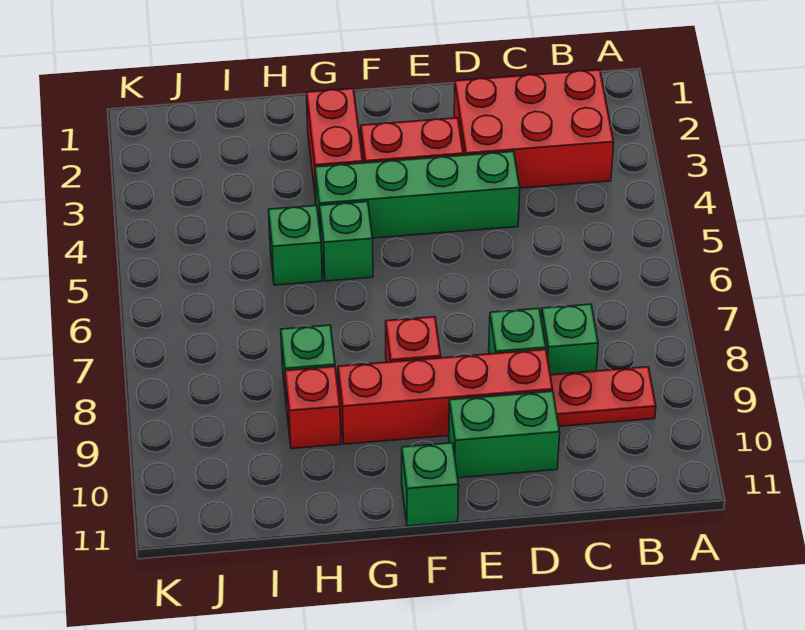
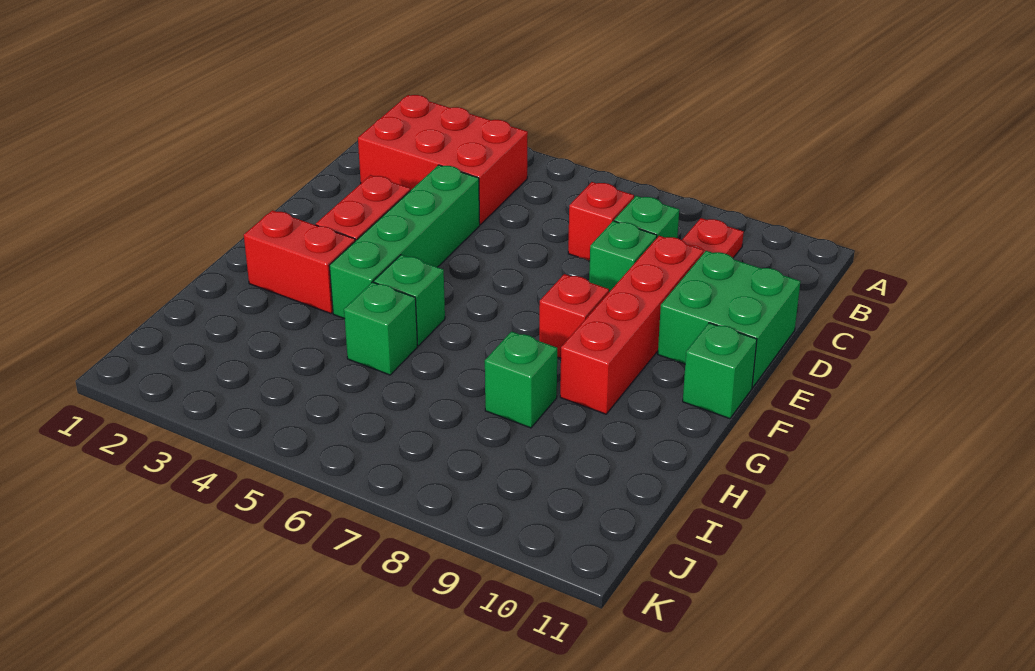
red brick B2:D3 level 1 -> red brick B2:C4 level 1
green brick D10:E10 level 1 -> green brick D10:E11 level 1
red brick H9 level 1 -> red brick C7 level 1

